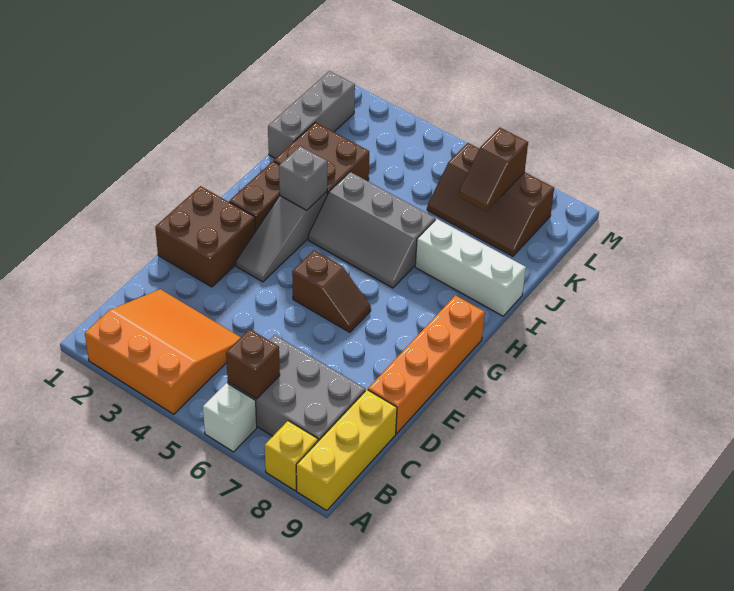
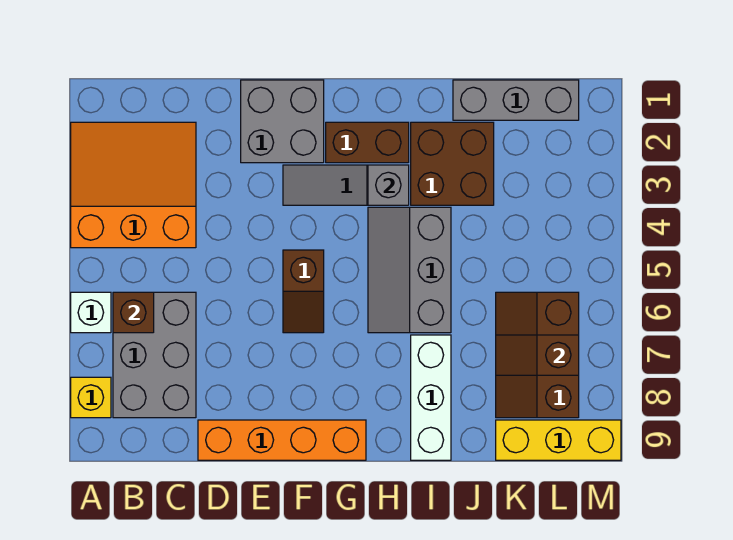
orange slope A2:C4 level 1 top A -> orange slope A2:C4 level 1 top 4
yellow brick A9:C9 level 1 -> yellow brick K9:M9 level 1
brown brick E1:F2 level 1 -> grey brick E1:F2 level 1

